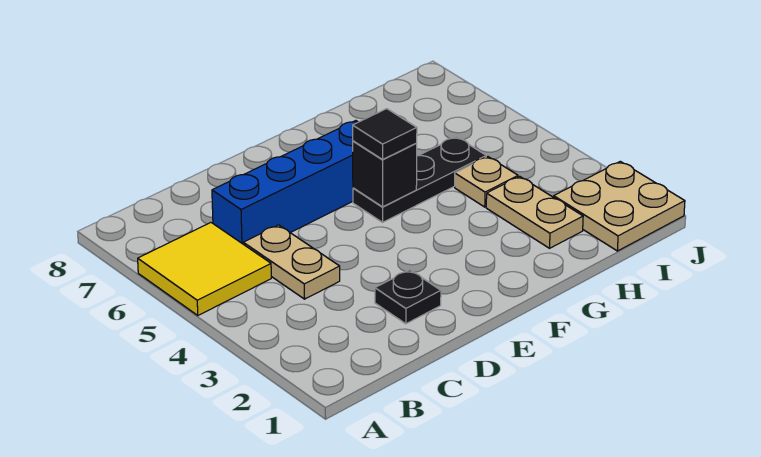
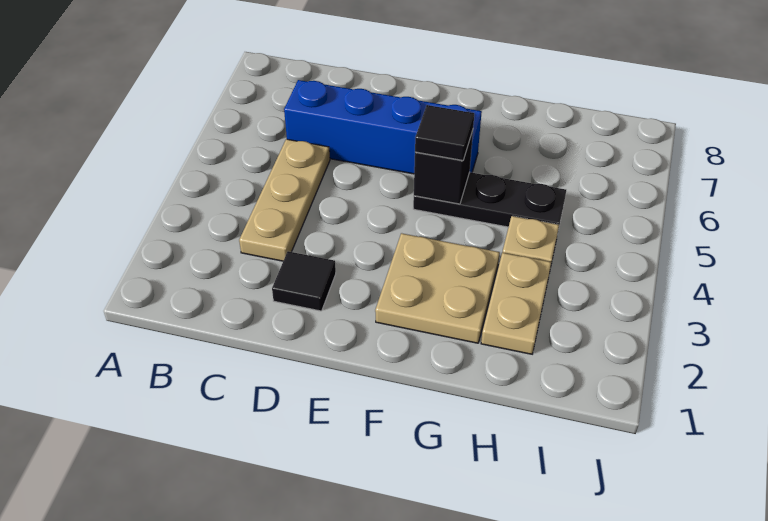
yellow tile A5:B6 level 1 -> none
tan plate C4:C5 level 1 -> tan plate C3:C5 level 1
black plate D2 level 1 -> black tile D2 level 1
tan plate I1:J2 level 1 -> tan plate F2:G3 level 1

